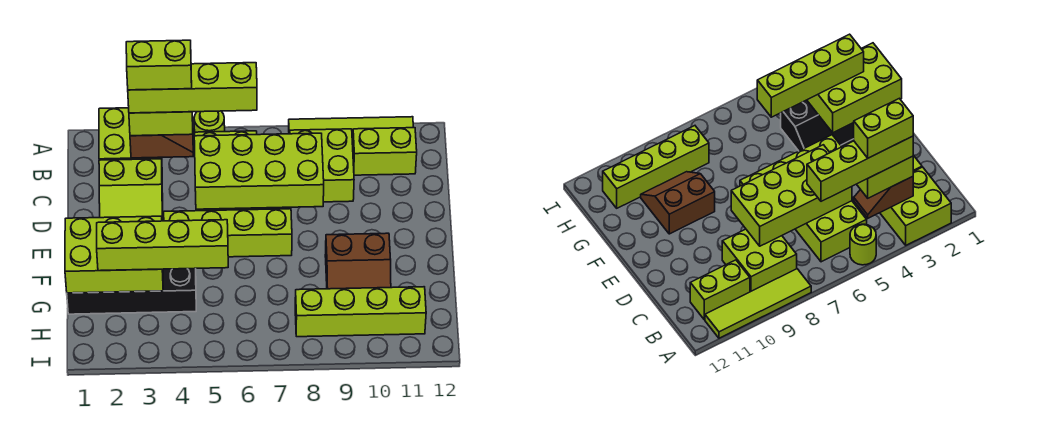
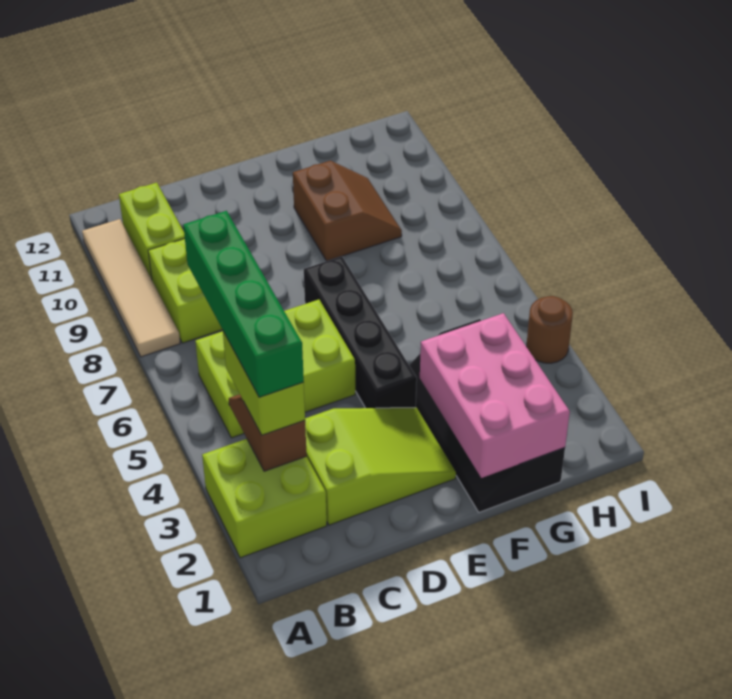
lime round brick A5 level 1 -> none
lime tile A8:A11 level 1 -> tan tile A8:A11 level 1
lime brick B3:B6 level 4 -> green brick B3:B6 level 4
lime brick B3:B4 level 5 -> none
lime brick C5:D8 level 2 -> none
lime brick E4:E7 level 1 -> black brick E4:E7 level 1
lime brick F1:G3 level 2 -> pink brick F1:G3 level 2
lime brick G2:G5 level 3 -> none
lime brick H8:H11 level 1 -> none
none -> brown round brick I4 level 1

